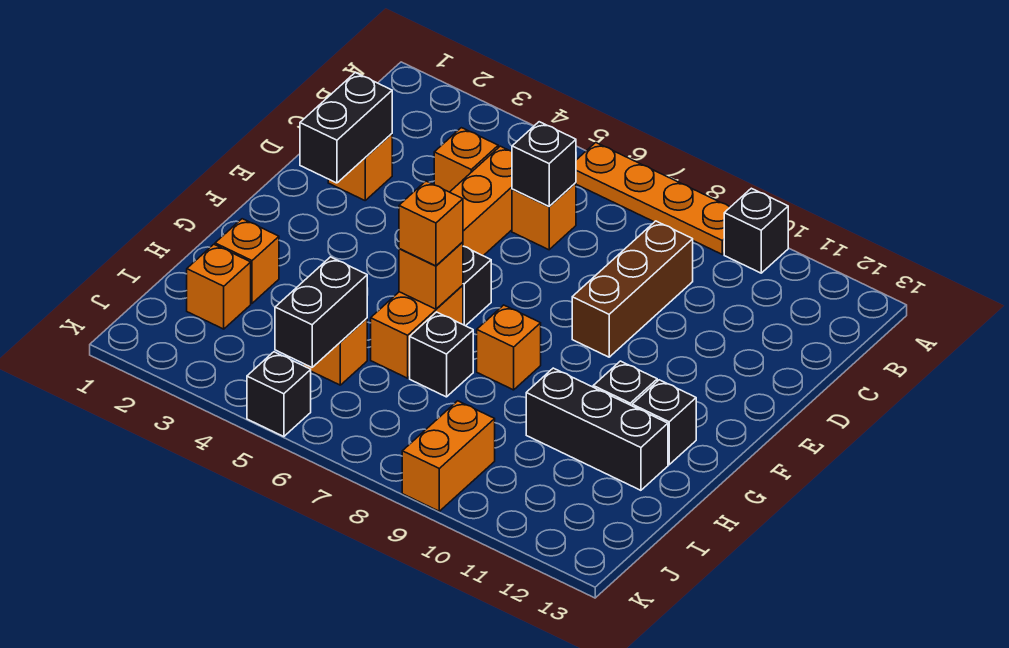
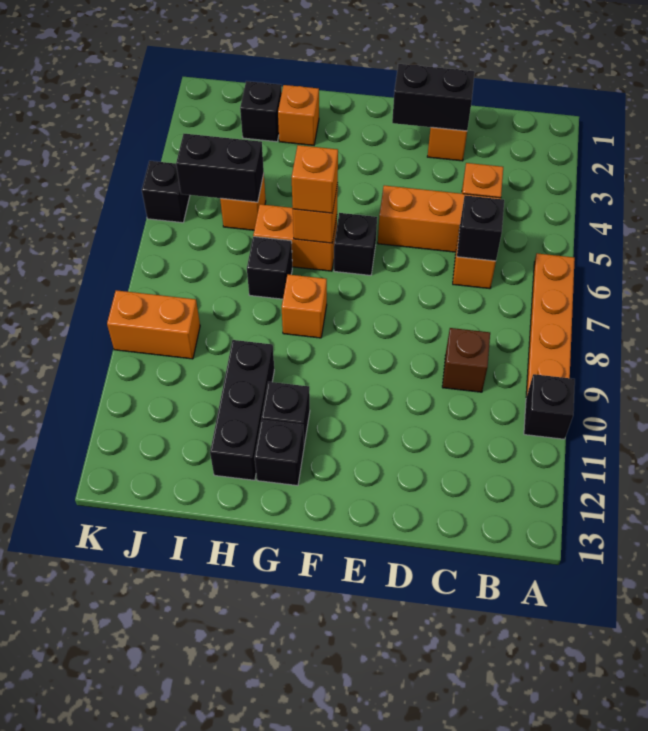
brown brick C9:E9 level 1 -> brown brick C9 level 1
orange brick I2 level 1 -> black brick I2 level 1

